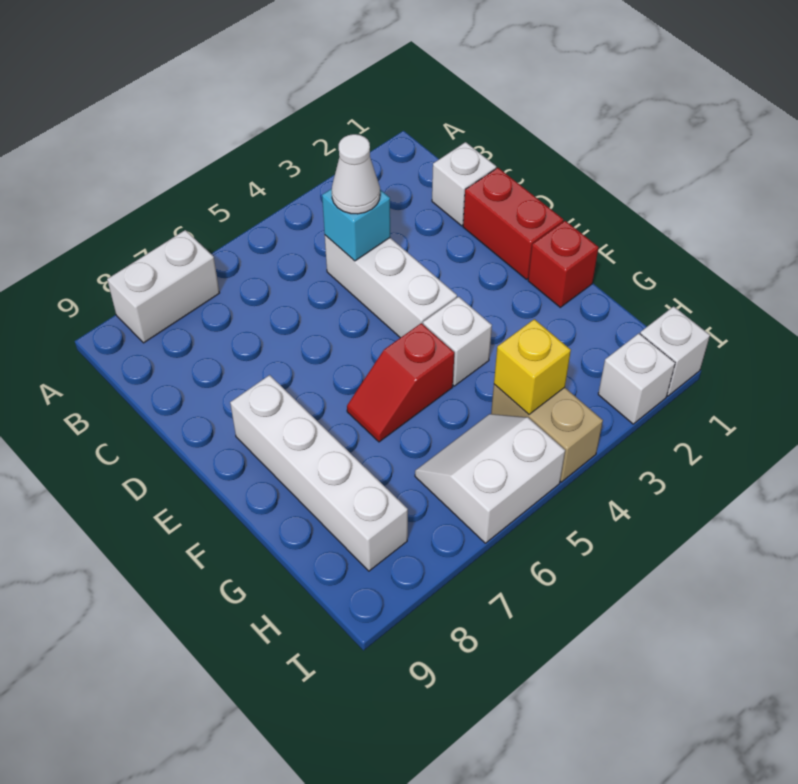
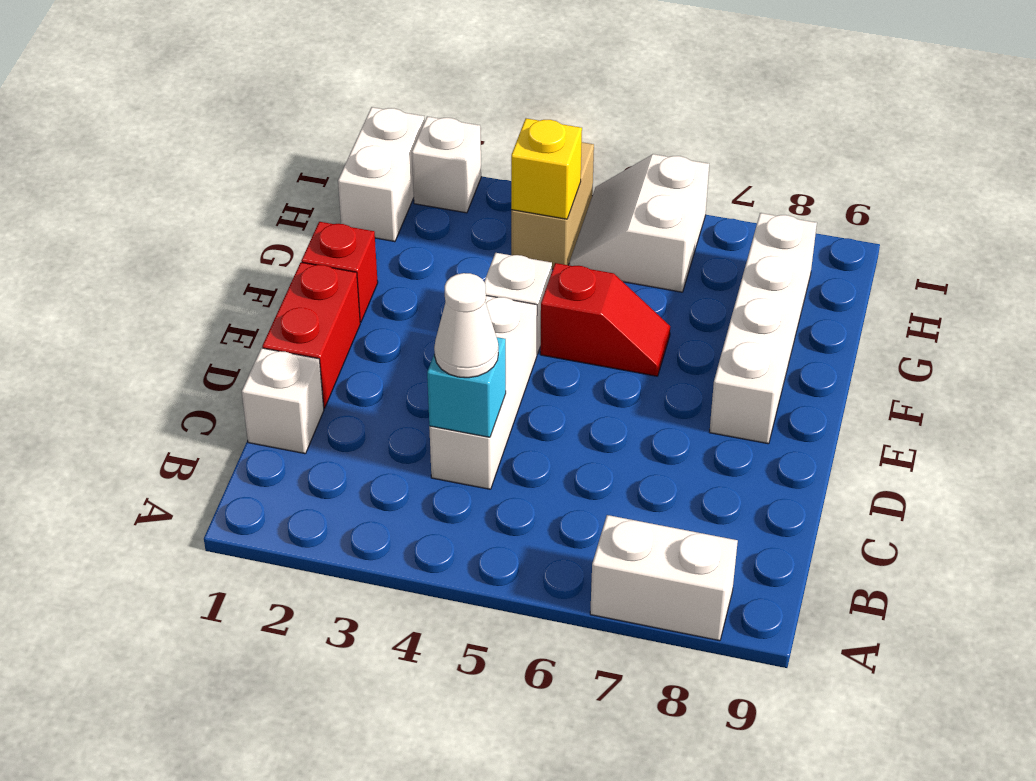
white slope H5:I6 level 1 top I -> white slope H5:I6 level 1 top 6
white brick I1 level 1 -> white brick H1:I1 level 1

